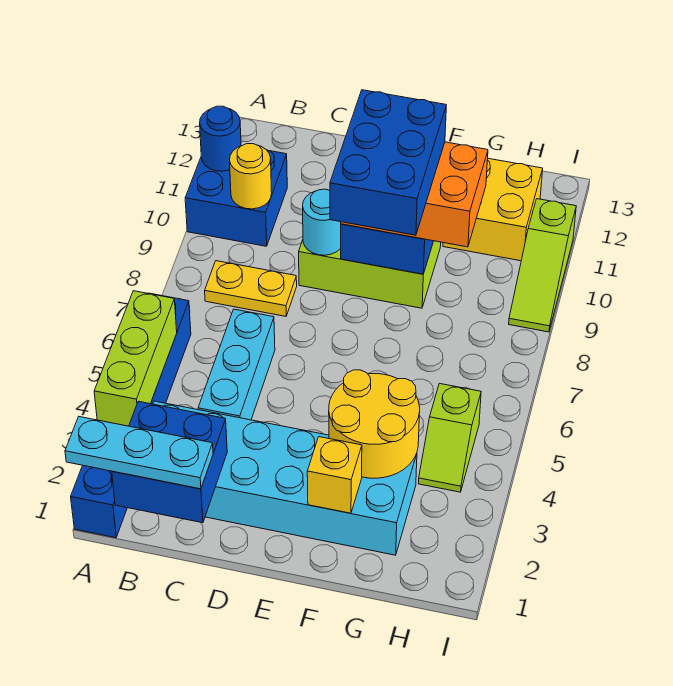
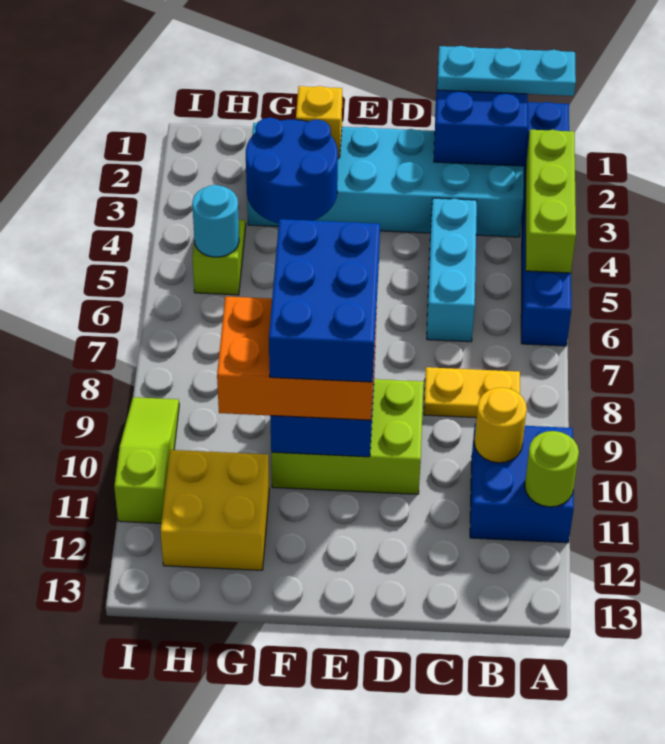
blue round brick A11 level 2 -> lime round brick A11 level 2
cyan round brick D9 level 2 -> cyan round brick H5 level 2
yellow round brick F3:G4 level 2 -> blue round brick F3:G4 level 2

